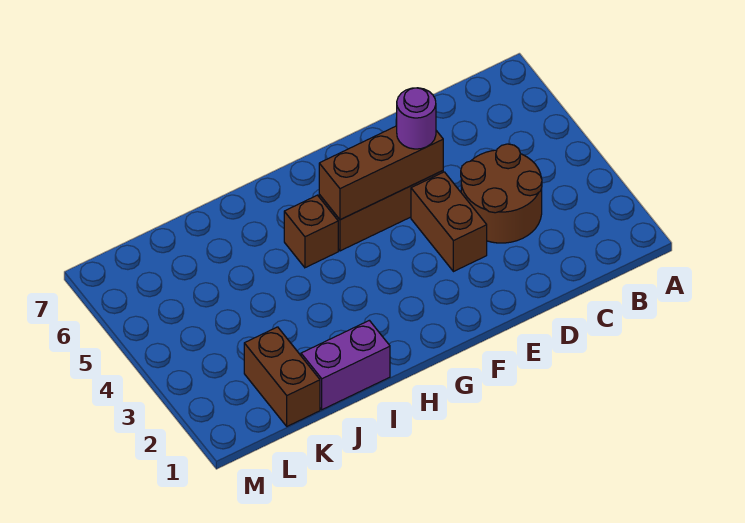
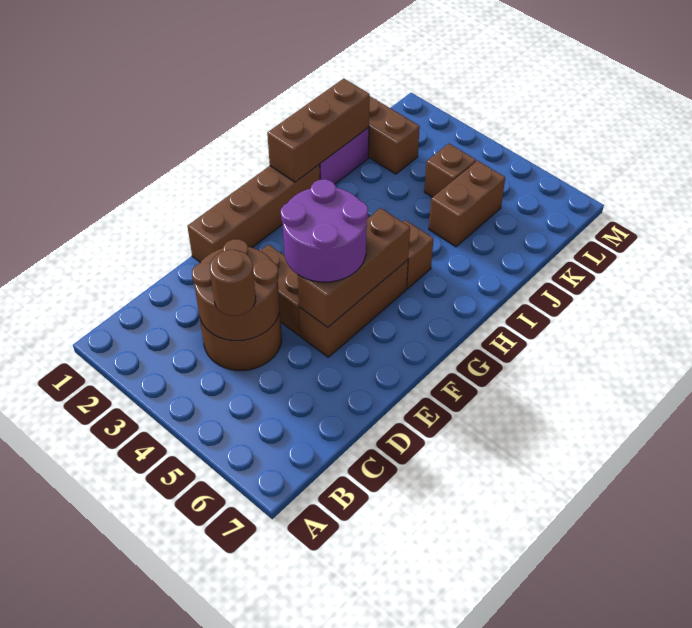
none -> brown round brick C3:D4 level 2
none -> brown round brick C4 level 3
none -> brown brick E1:H1 level 1
purple round brick E5 level 3 -> purple round brick E4:F5 level 3
none -> brown brick H1:J1 level 2
none -> brown brick J5:K5 level 1
none -> brown brick K4 level 1

